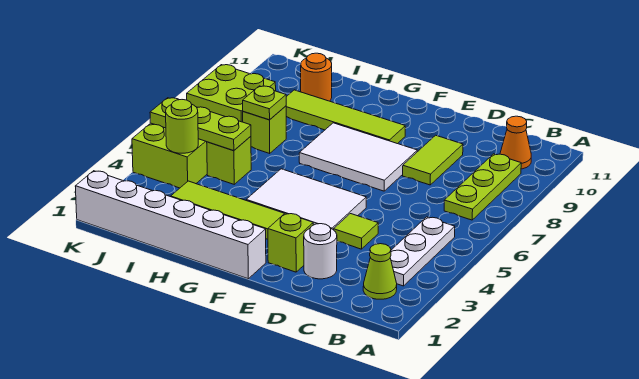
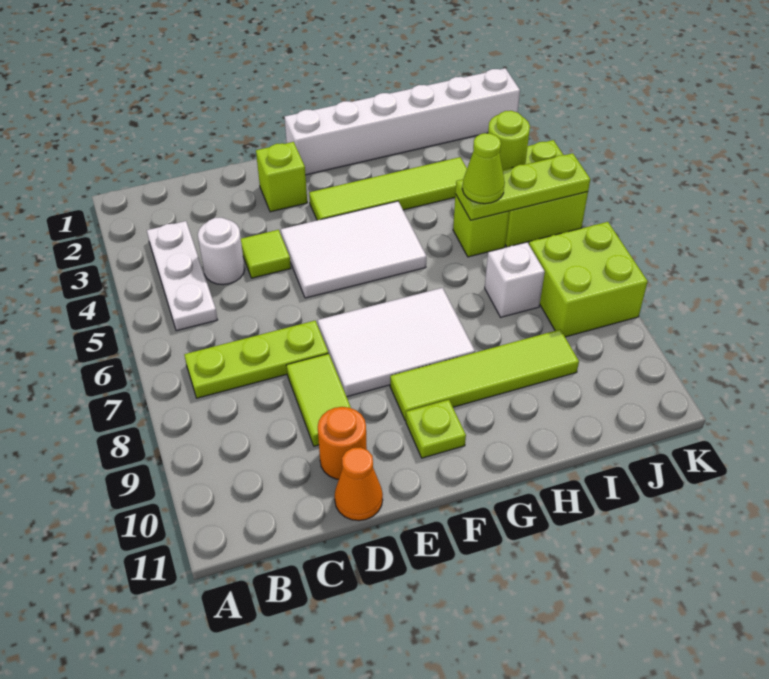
lime cone B2 level 1 -> lime cone I5 level 3
lime plate B7:B9 level 1 -> lime plate B7:D7 level 1
orange cone B10 level 1 -> orange cone D11 level 1
white round brick D2 level 1 -> white round brick C4 level 1
lime brick I7 level 1 -> white brick I7 level 1
lime plate I7 level 2 -> lime plate F10 level 1
orange round brick I10 level 1 -> orange round brick D10 level 1

